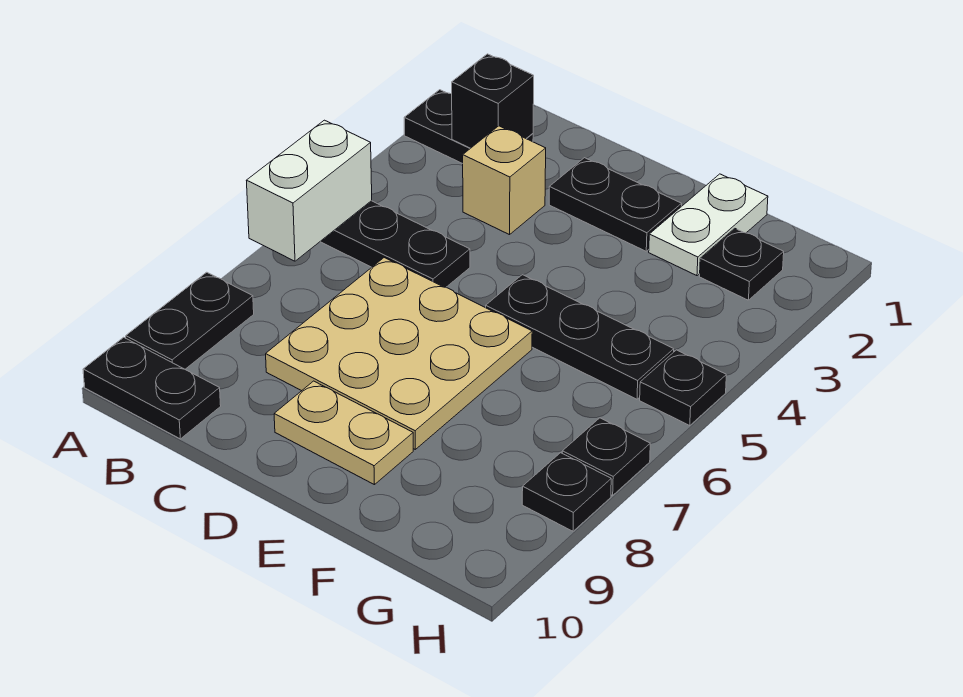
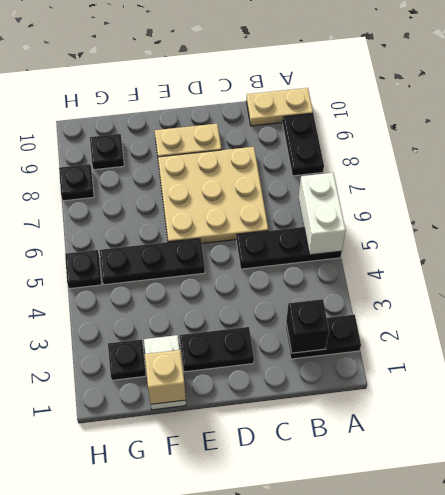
black plate A10:B10 level 1 -> tan plate A10:B10 level 1
tan brick C3 level 1 -> tan brick F1 level 2
black plate H7 level 1 -> black plate G9 level 1

